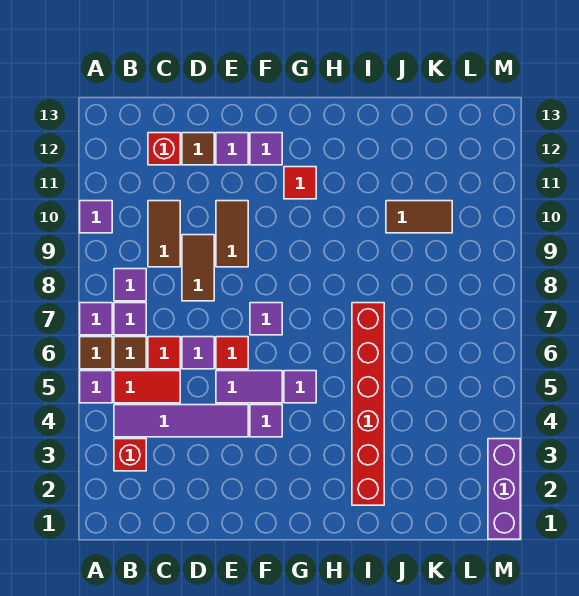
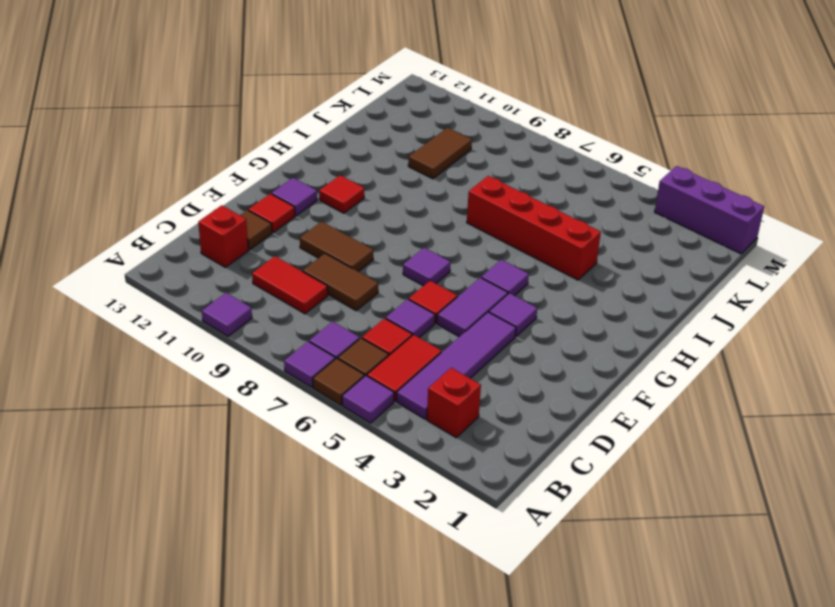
purple tile B8 level 1 -> none
brown tile C9:C10 level 1 -> red tile C9:C10 level 1
purple tile E12 level 1 -> red tile E12 level 1
red brick I2:I7 level 1 -> red brick I4:I7 level 1

